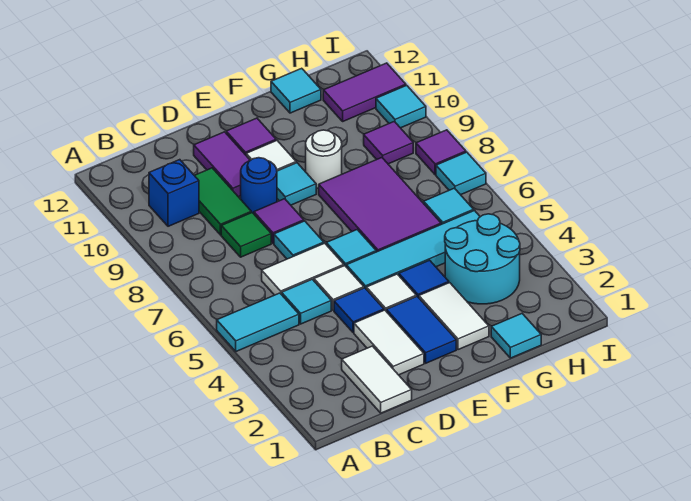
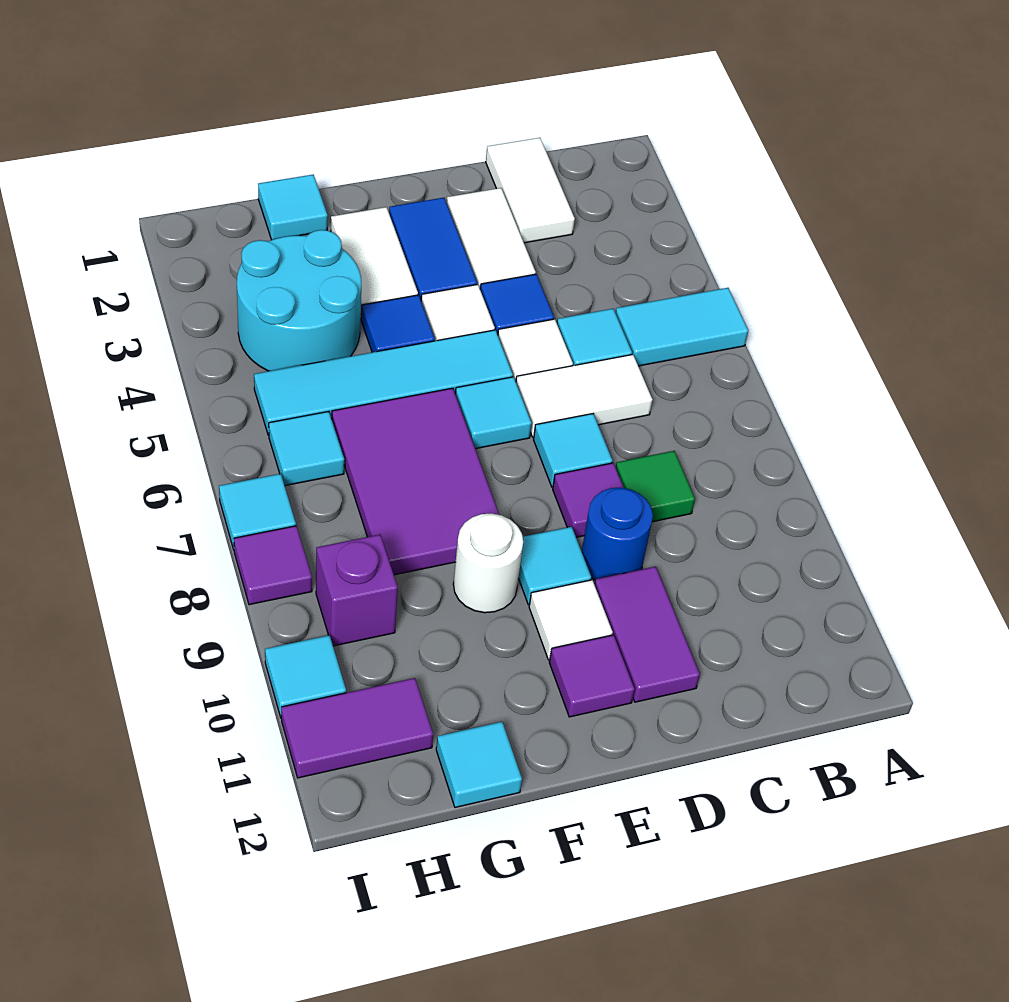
blue brick B10 level 1 -> none
green tile C9:C10 level 1 -> none
purple tile H9 level 1 -> purple brick H9 level 1

